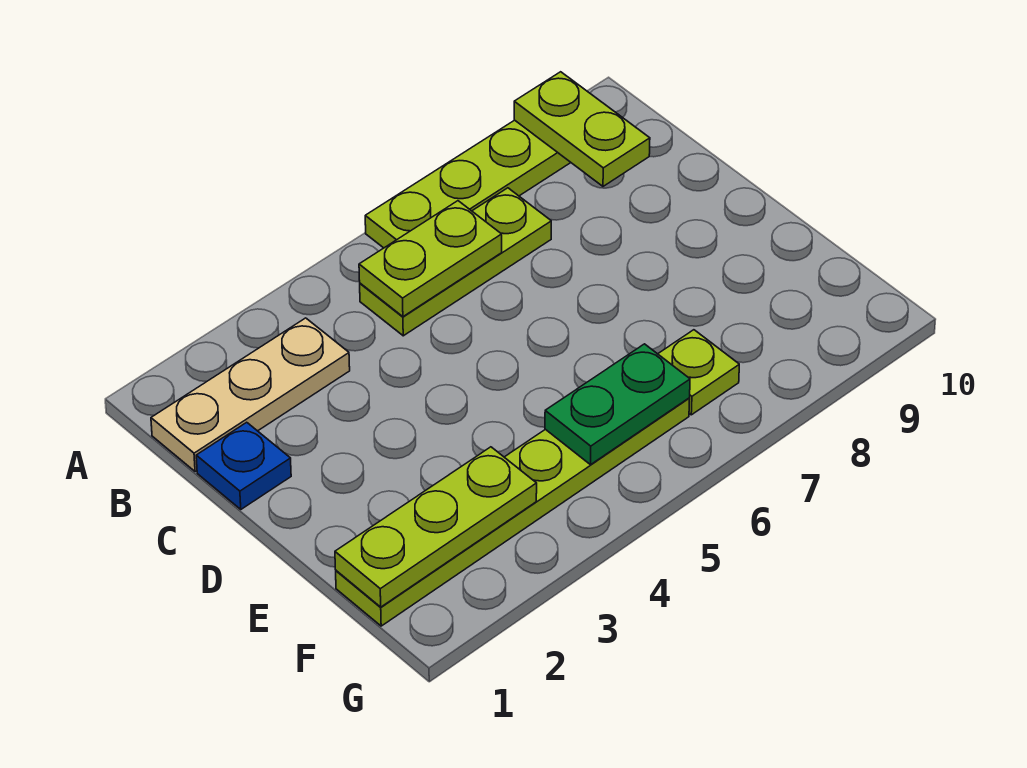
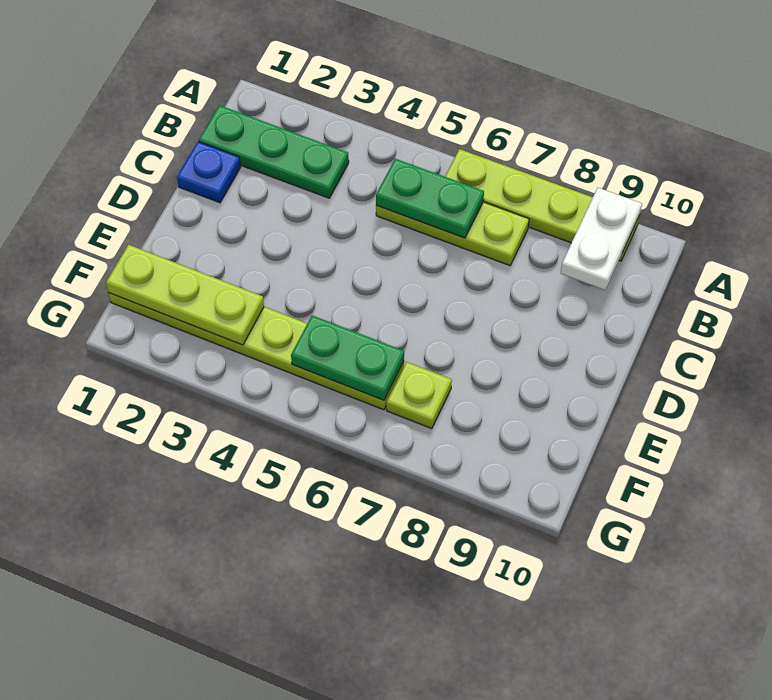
lime plate A9:B9 level 2 -> white plate A9:B9 level 2
tan plate B1:B3 level 1 -> green plate B1:B3 level 1
lime plate B5:B6 level 2 -> green plate B5:B6 level 2

